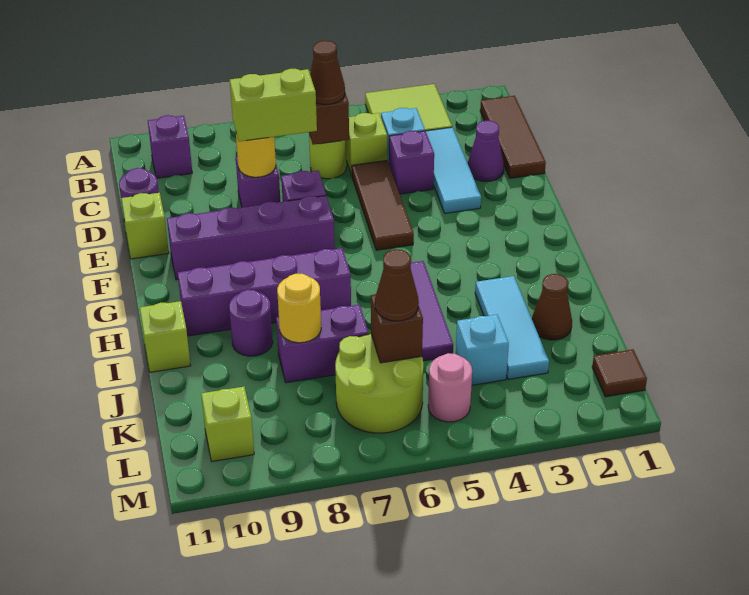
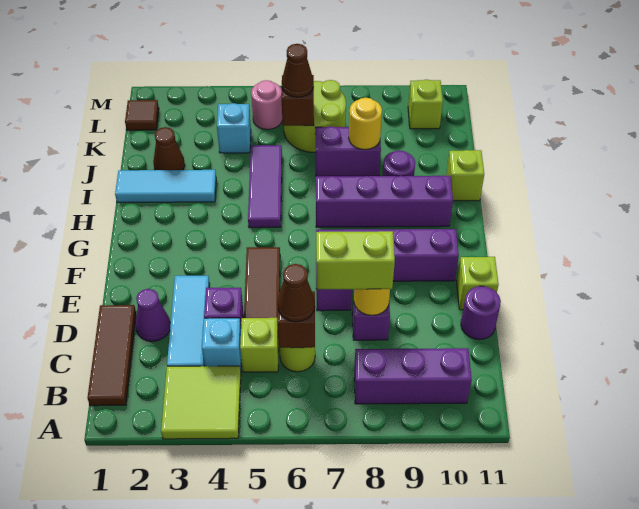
purple brick B10 level 1 -> purple brick B8:B10 level 1
cyan tile I3:K3 level 1 -> cyan tile I1:I3 level 1

